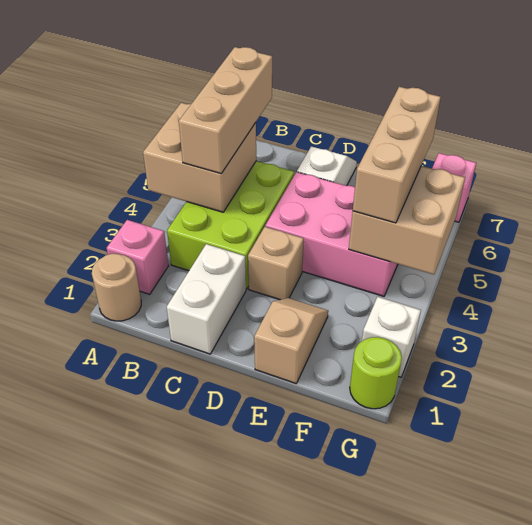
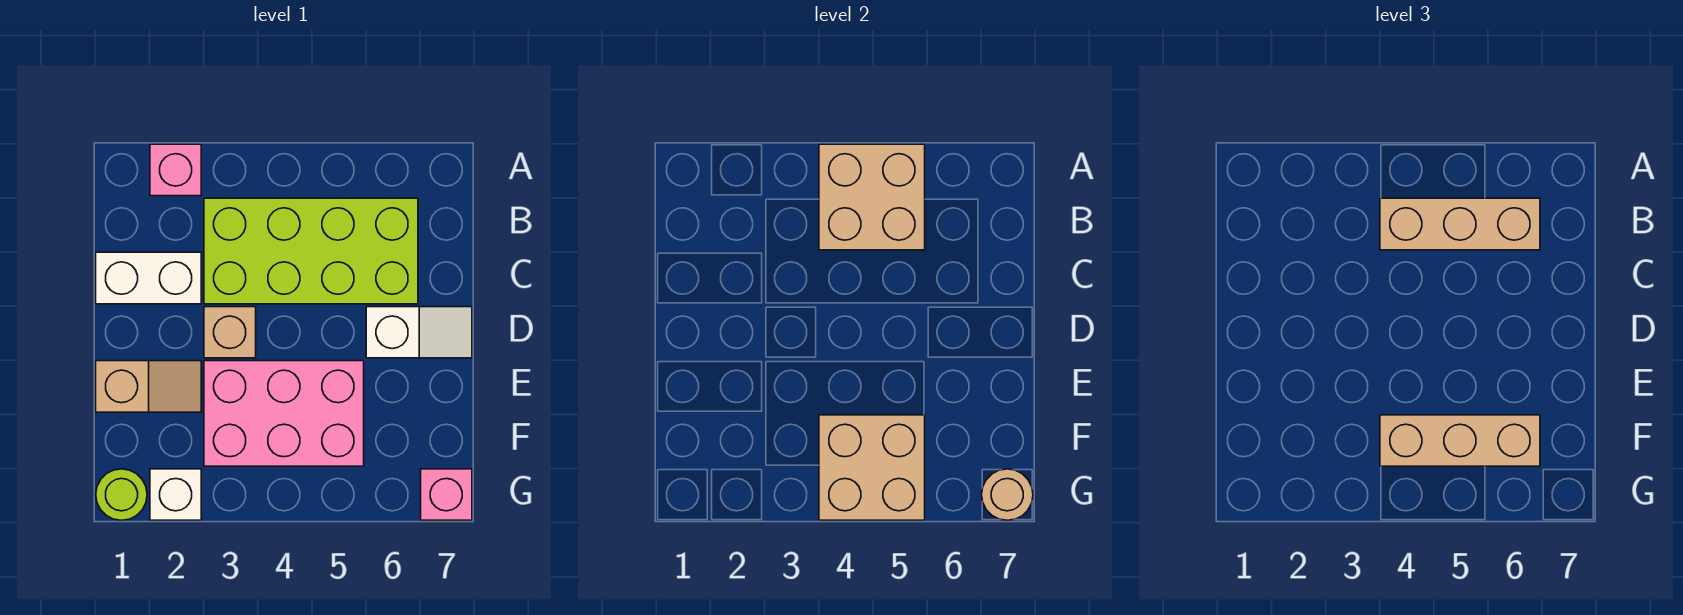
tan round brick A1 level 1 -> tan round brick G7 level 2
lime brick B3:C5 level 1 -> lime brick B3:C6 level 1
pink brick D4:F5 level 1 -> pink brick E3:F5 level 1

